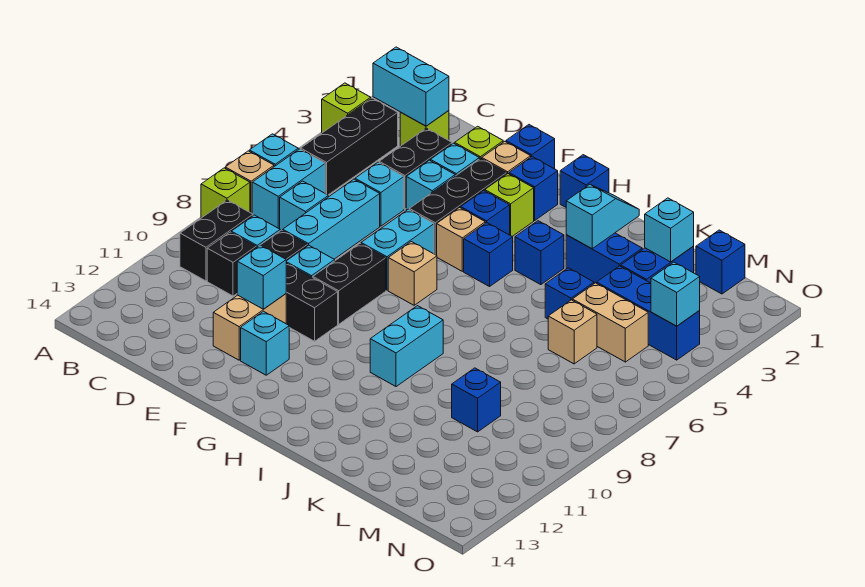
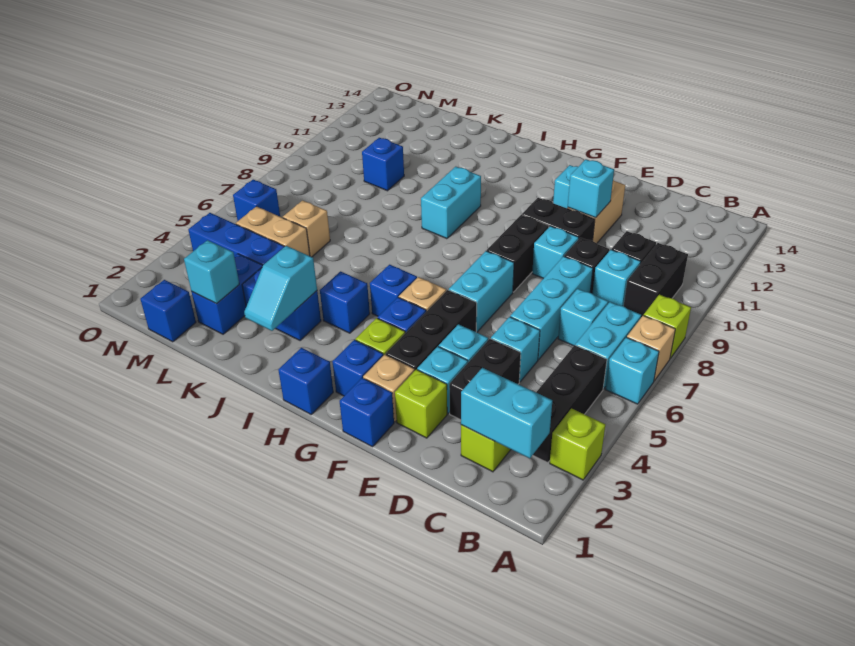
tan brick G7 level 1 -> none
blue brick K5 level 1 -> blue brick N6 level 1
cyan brick N4 level 2 -> none

